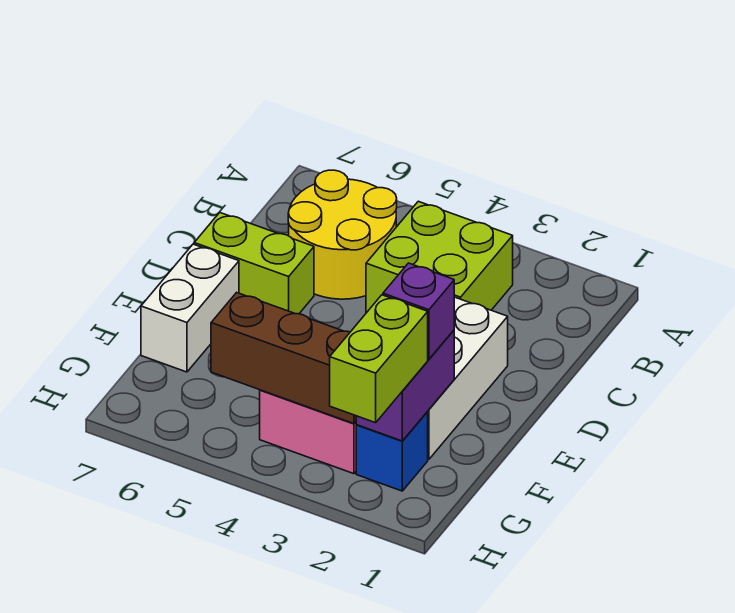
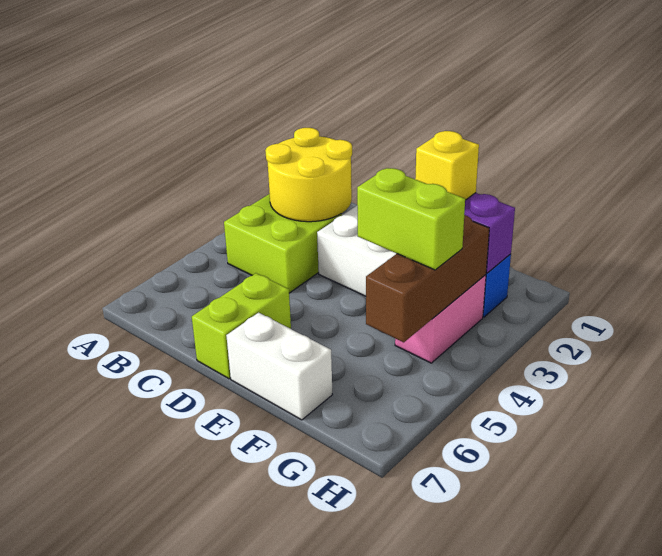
yellow round brick B5:C6 level 1 -> yellow round brick B2:C3 level 2
purple brick F2 level 3 -> yellow brick F2 level 3
lime brick G2:H2 level 3 -> lime brick F4:G4 level 3

